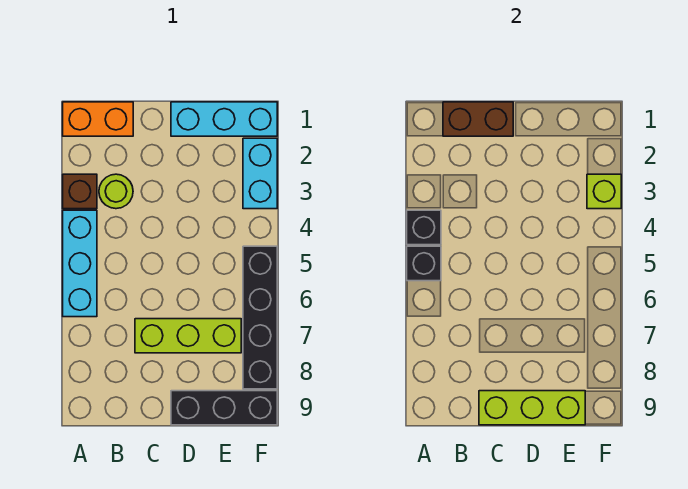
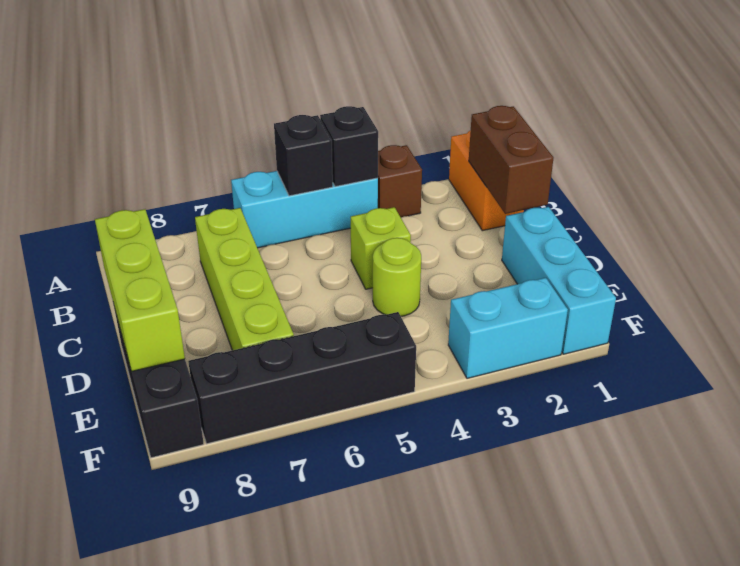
lime round brick B3 level 1 -> lime round brick D4 level 1
lime brick C7:E7 level 1 -> lime brick B7:E7 level 1
lime brick F3 level 2 -> lime brick C4 level 1

